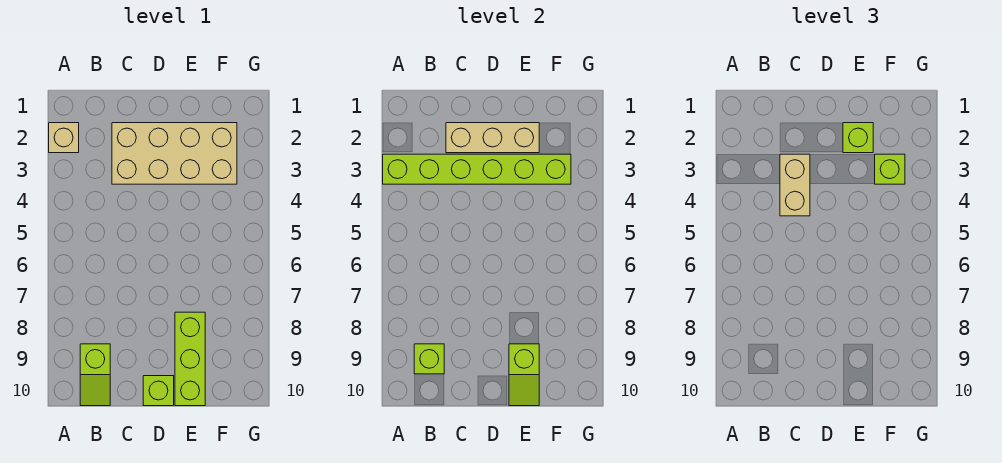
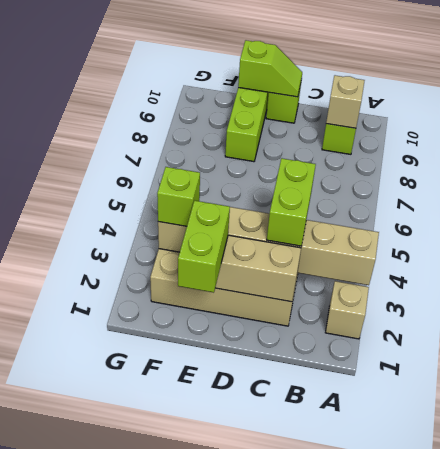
lime brick A3:F3 level 2 -> tan brick A3:F3 level 2
lime brick B9 level 2 -> tan brick B9 level 2
tan brick C3:C4 level 3 -> lime brick C3:C4 level 3
lime brick E2 level 3 -> lime brick E1:E2 level 3
lime slope E9:E10 level 2 top 9 -> lime slope D10:E10 level 2 top E

